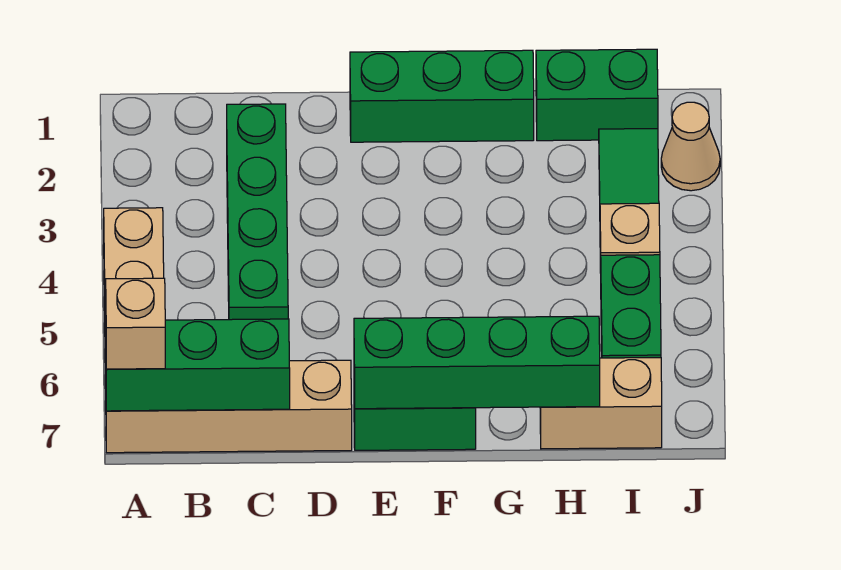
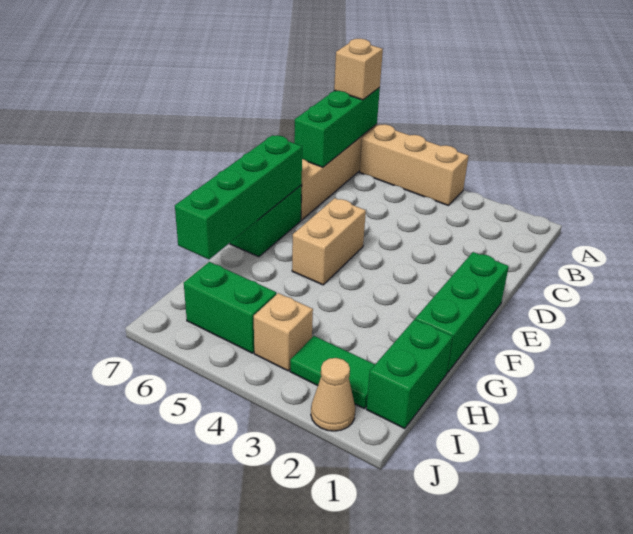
green brick C2:C5 level 1 -> none
tan brick H7:I7 level 1 -> tan brick E5:F5 level 1

